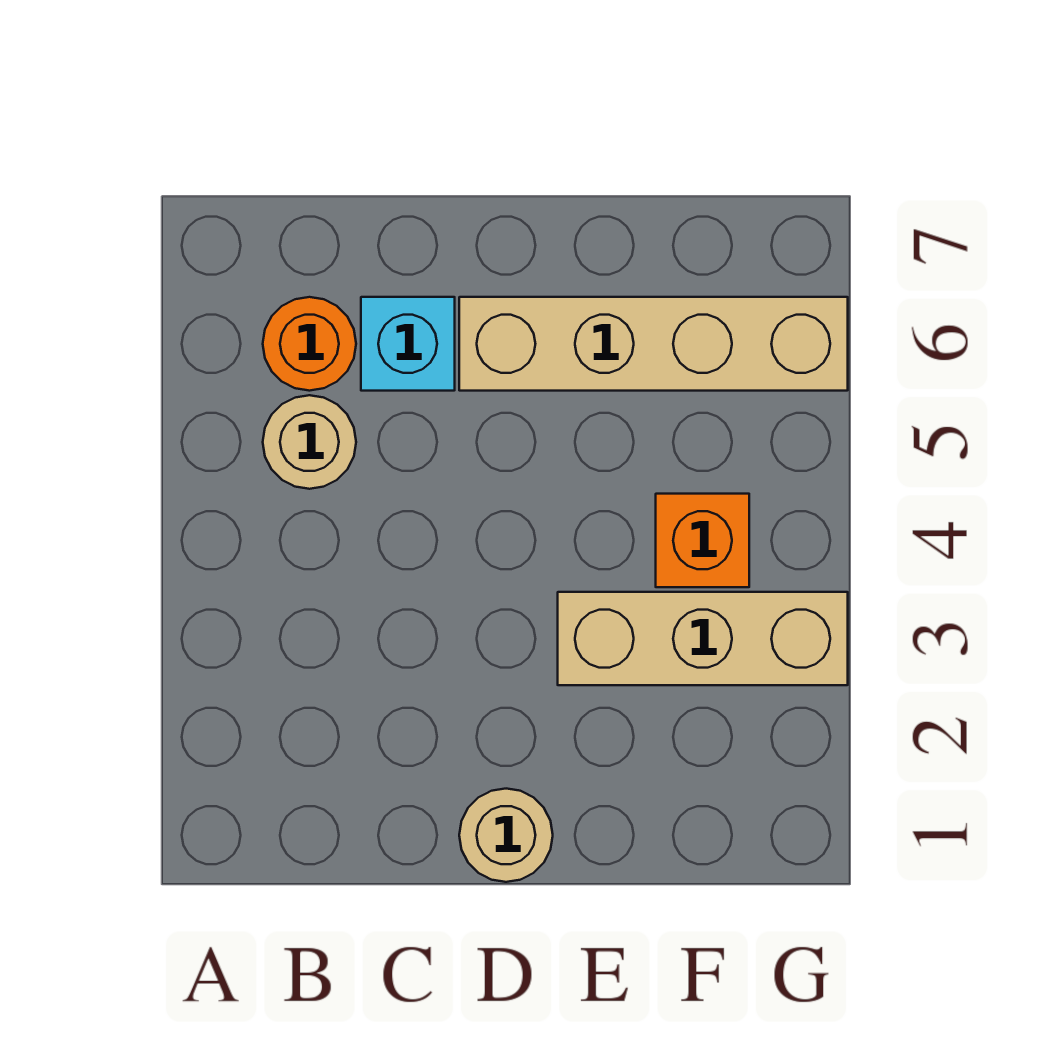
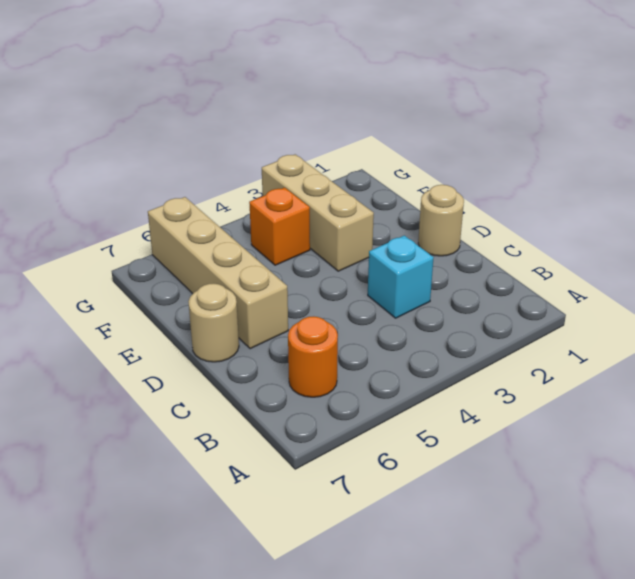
tan round brick B5 level 1 -> tan round brick D7 level 1
cyan brick C6 level 1 -> cyan brick C3 level 1

